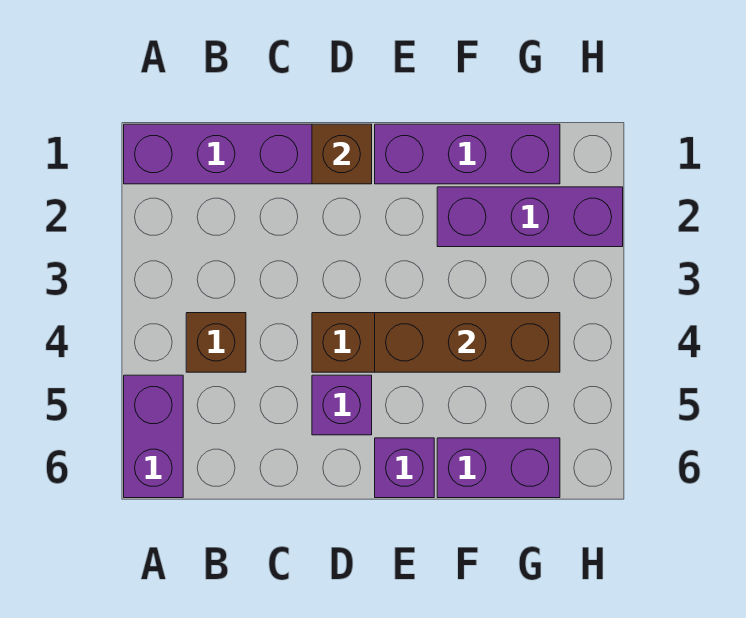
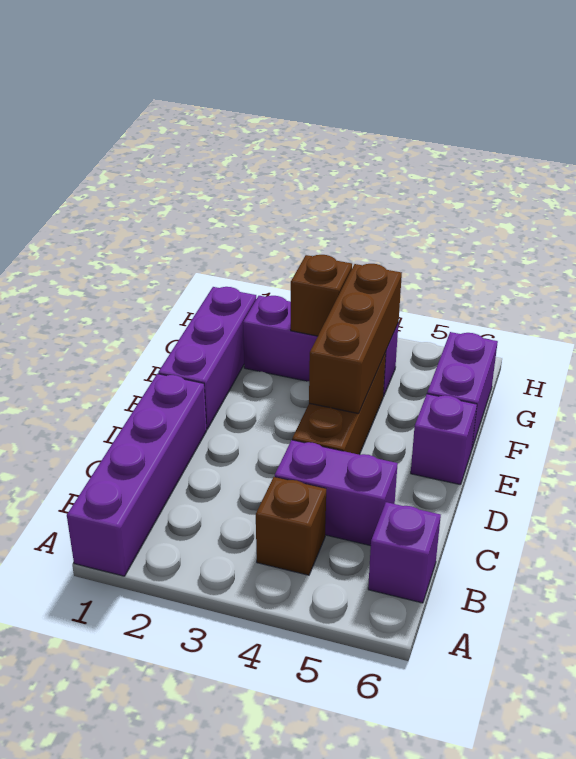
purple brick A5:A6 level 1 -> purple brick C4:C5 level 1
brown brick D1 level 2 -> brown brick G3 level 2
purple brick D5 level 1 -> purple brick B6 level 1
purple brick F2:H2 level 1 -> purple brick G2:G4 level 1

